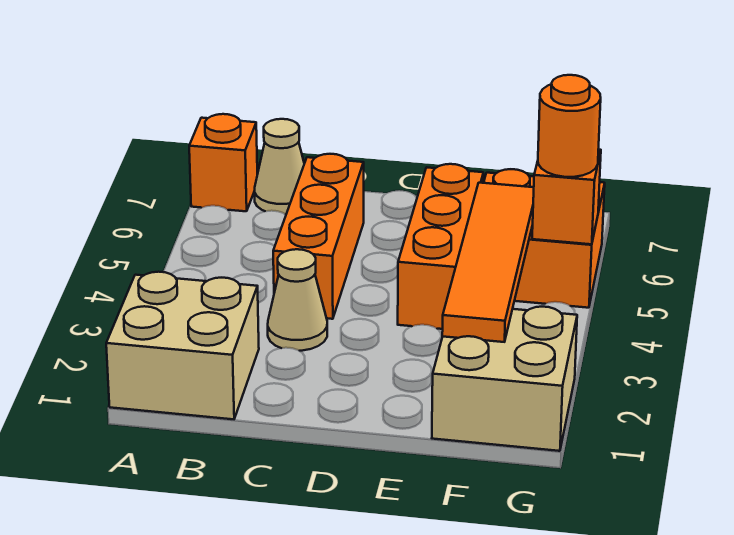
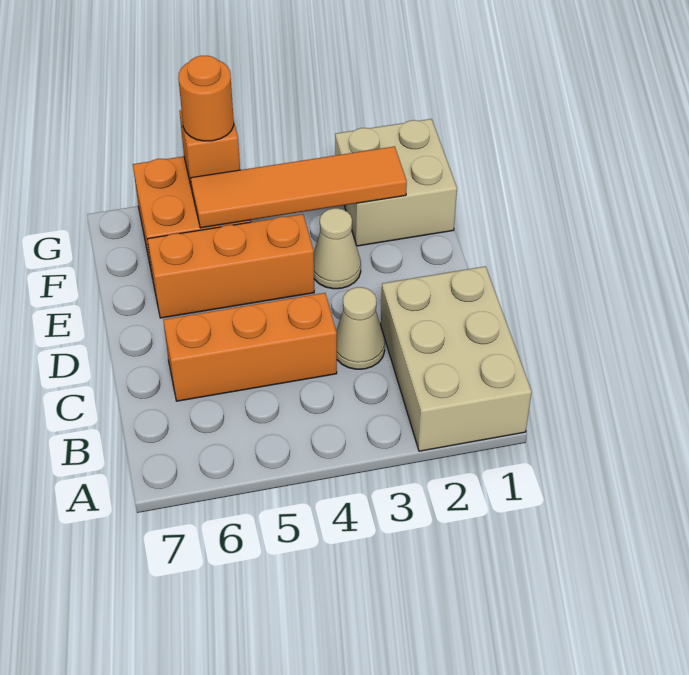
tan brick A1:B2 level 1 -> tan brick A1:C2 level 1
orange brick A7 level 1 -> none
tan cone B7 level 1 -> tan cone E3 level 1

